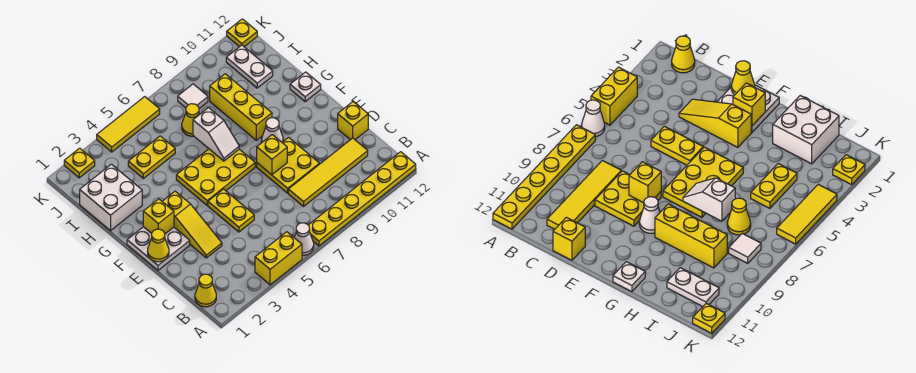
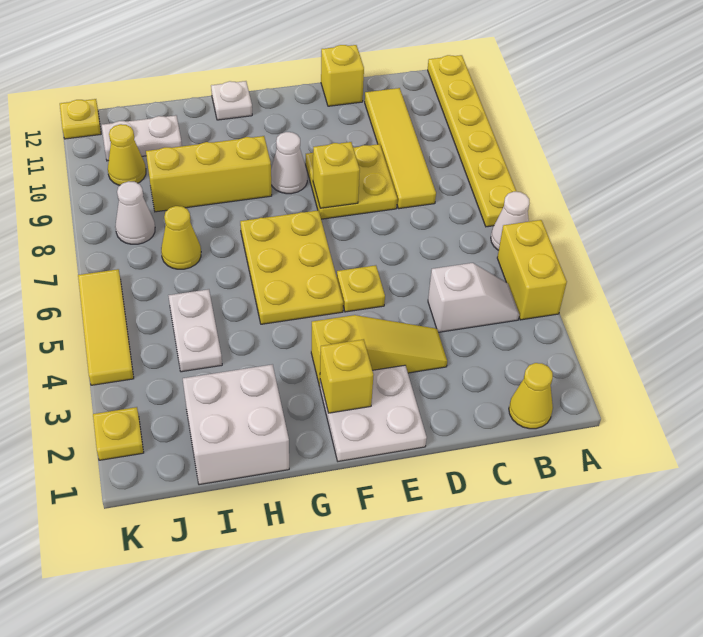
yellow plate D5:E5 level 1 -> yellow plate E5 level 1
yellow cone E1 level 2 -> yellow cone J10 level 1
white slope G7:H7 level 2 top H -> white slope B4:C4 level 1 top C
yellow plate I4:I5 level 1 -> white plate I4:I5 level 1
white tile J8 level 1 -> white cone J8 level 1

